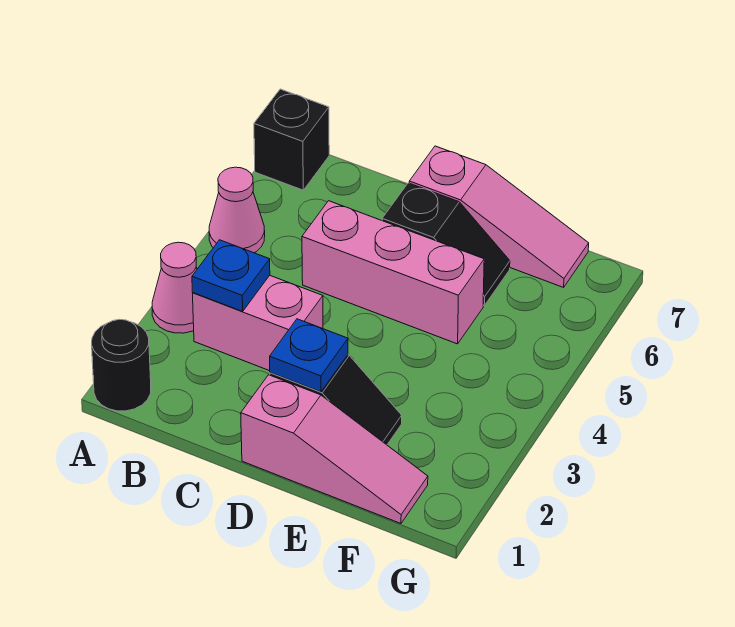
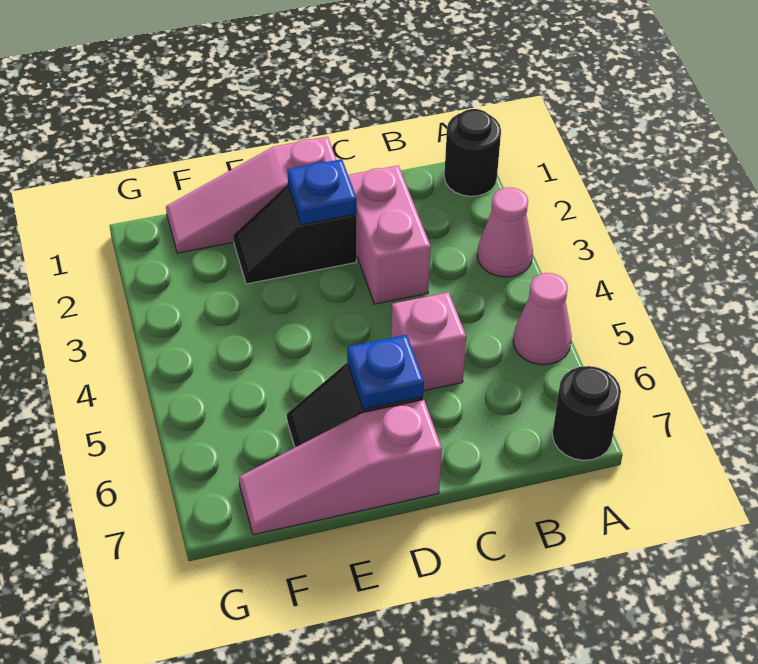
black brick A7 level 1 -> black round brick A7 level 1
pink brick B3:C3 level 1 -> pink brick C2:C3 level 1
blue plate B3 level 2 -> blue plate D6 level 2
pink brick C5:E5 level 1 -> pink brick C5 level 1

